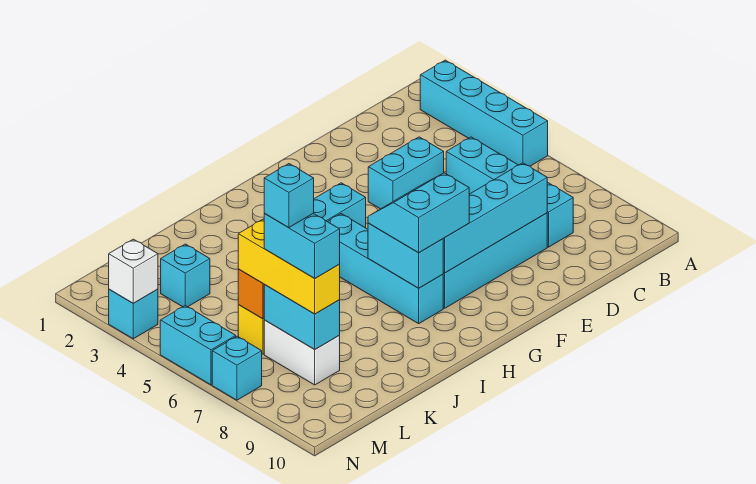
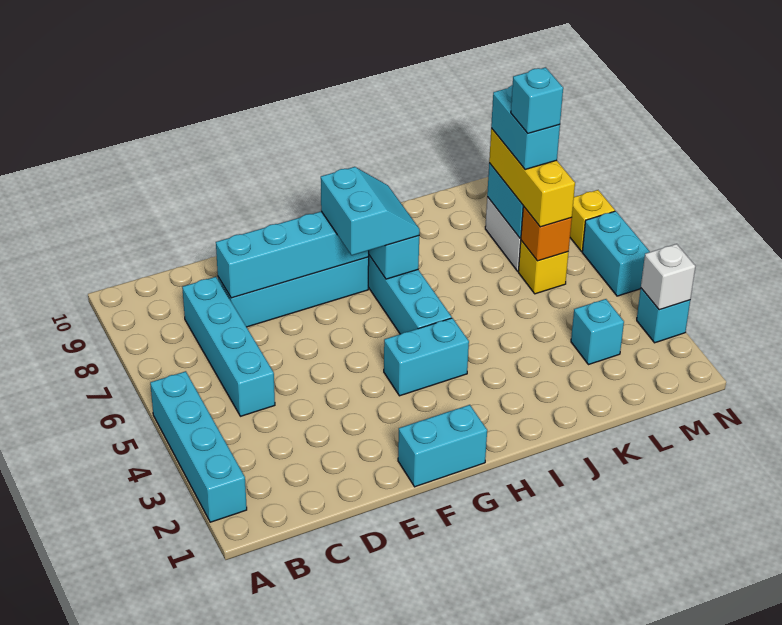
cyan brick D4:E4 level 1 -> cyan brick F1:G1 level 1
cyan slope G7:H8 level 3 top 8 -> cyan slope G7:H8 level 3 top G
cyan brick N7 level 1 -> yellow brick N7 level 1

